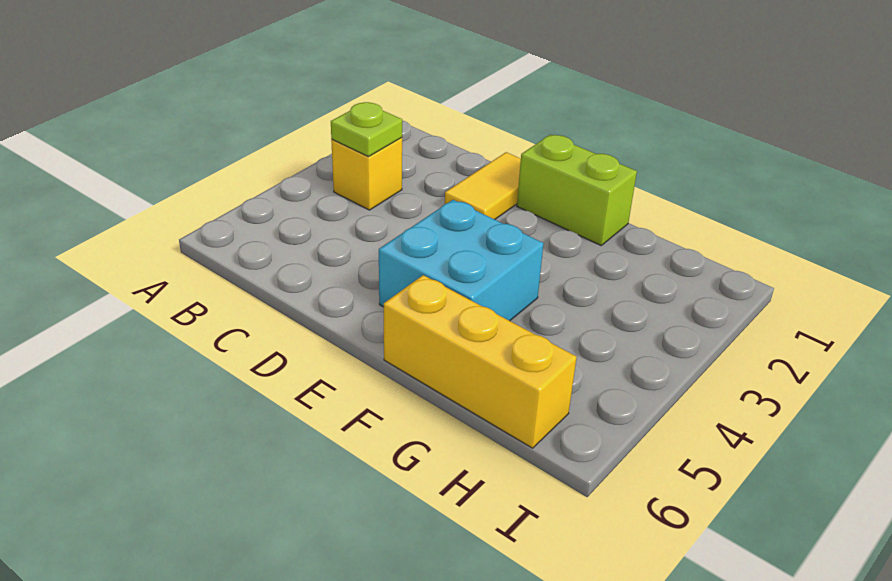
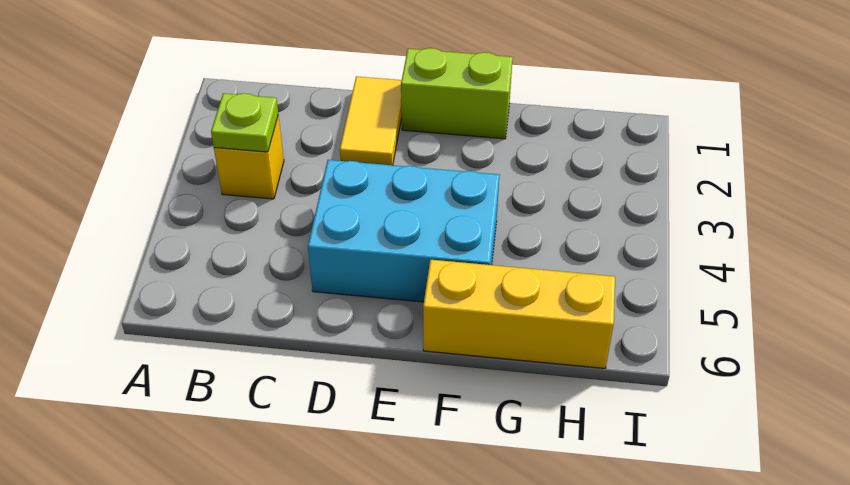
cyan brick E4:F5 level 1 -> cyan brick D4:F5 level 1

